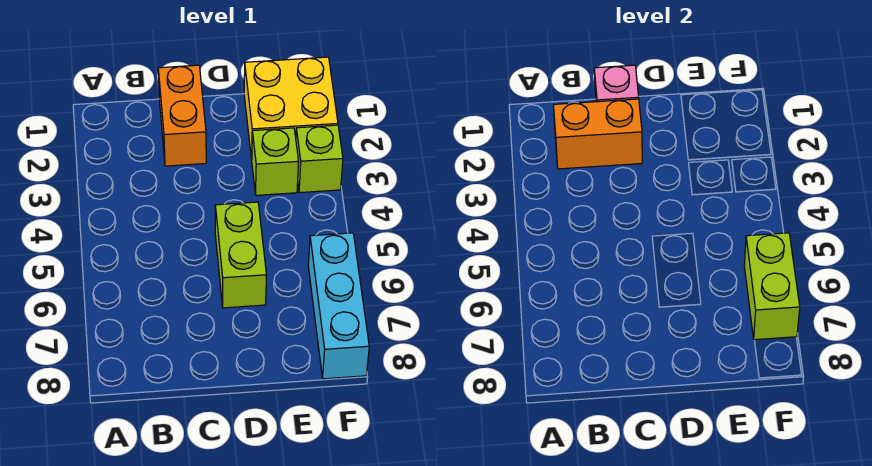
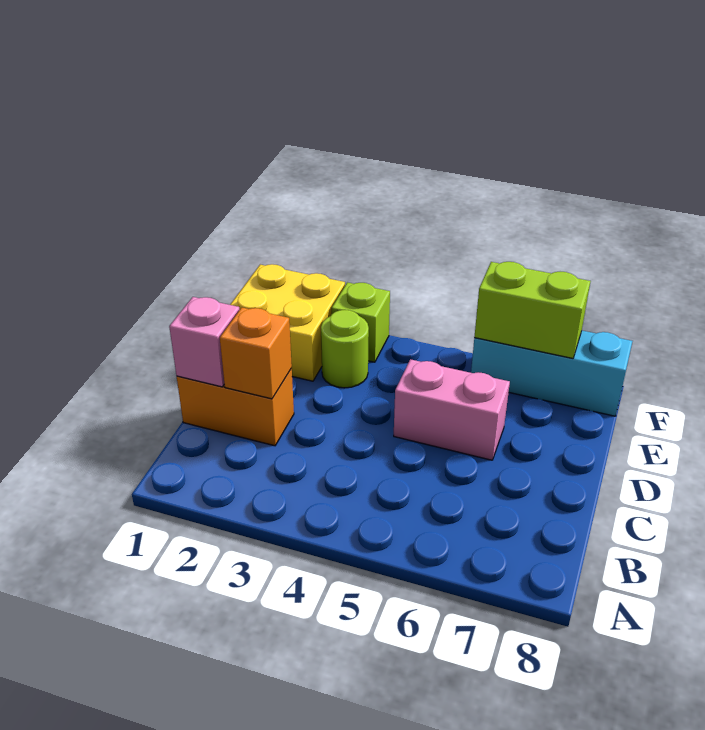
orange brick B2:C2 level 2 -> orange brick C2 level 2
lime brick D5:D6 level 1 -> pink brick D5:D6 level 1
lime brick E3 level 1 -> lime round brick E3 level 1

